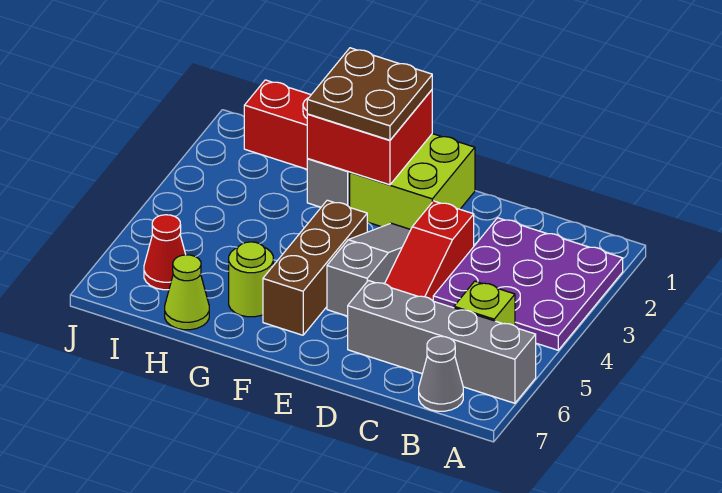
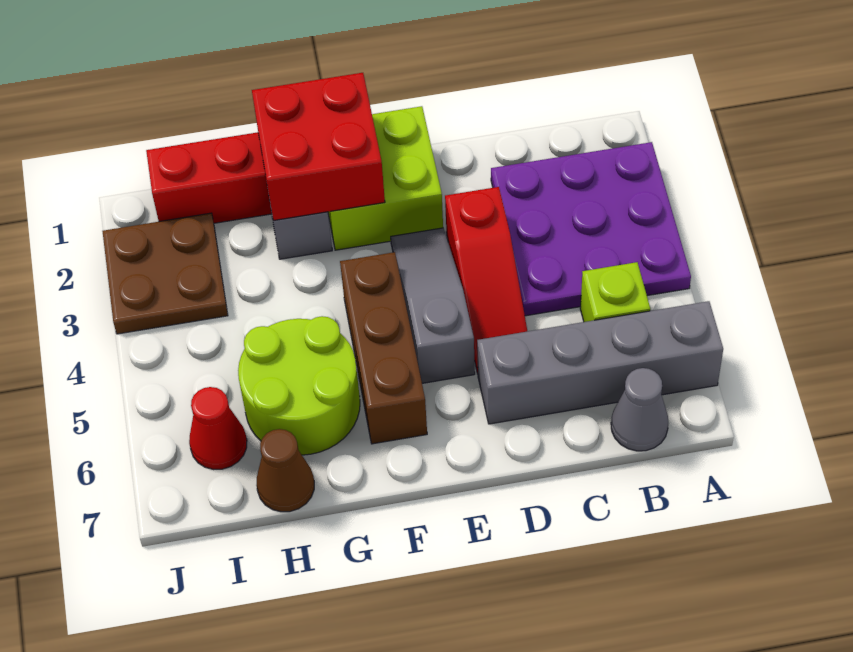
brown plate F1:G2 level 3 -> brown plate I2:J3 level 1
lime round brick G6 level 1 -> lime round brick G5:H6 level 1
lime cone H7 level 1 -> brown cone H7 level 1

